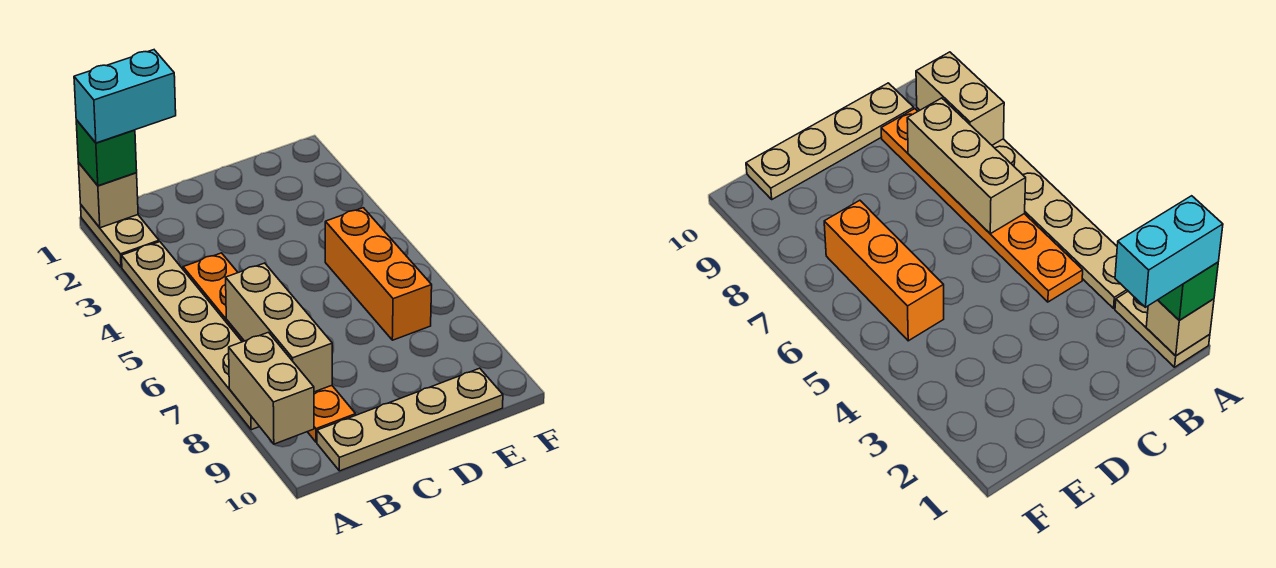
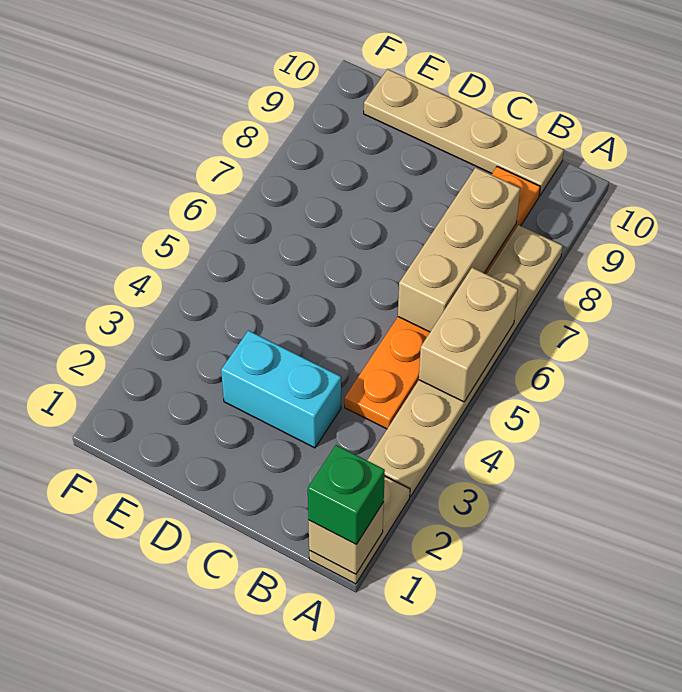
cyan brick A1:B1 level 4 -> cyan brick C3:D3 level 1
tan brick A8:A9 level 2 -> tan brick A5:A6 level 2
orange brick E5:E7 level 1 -> none

